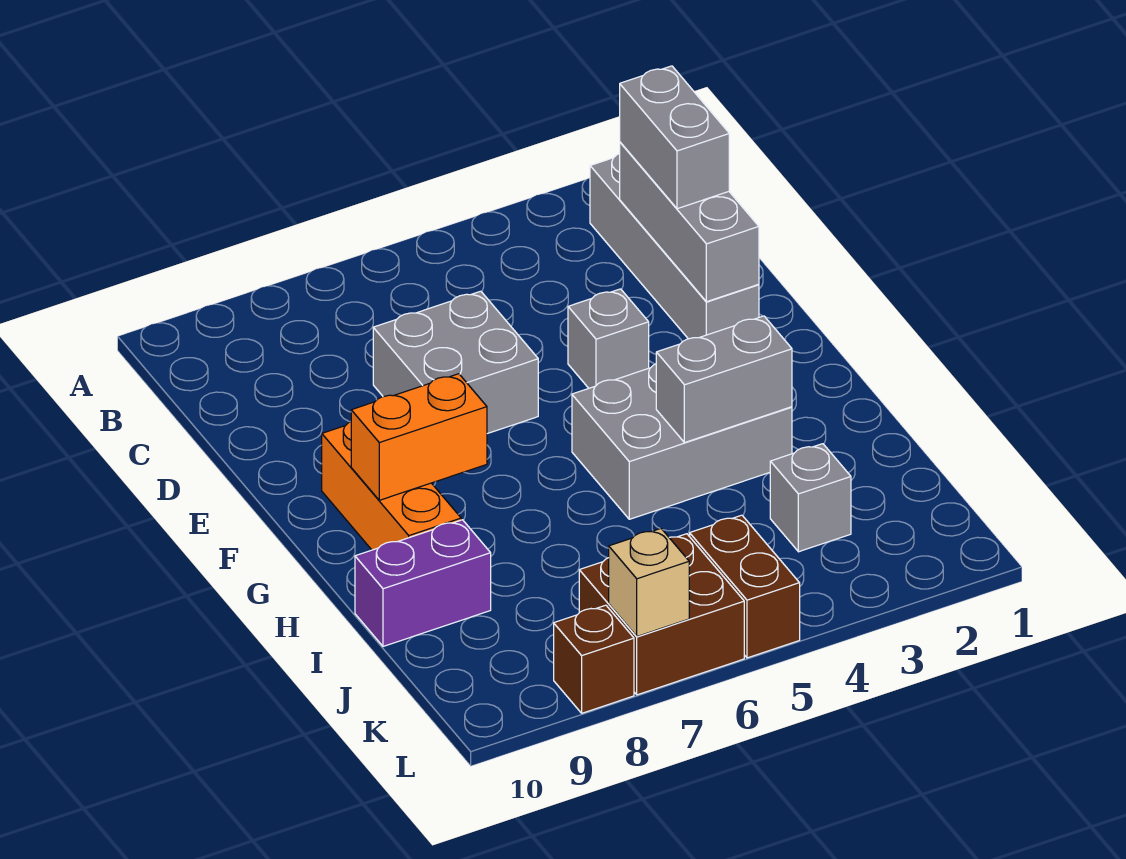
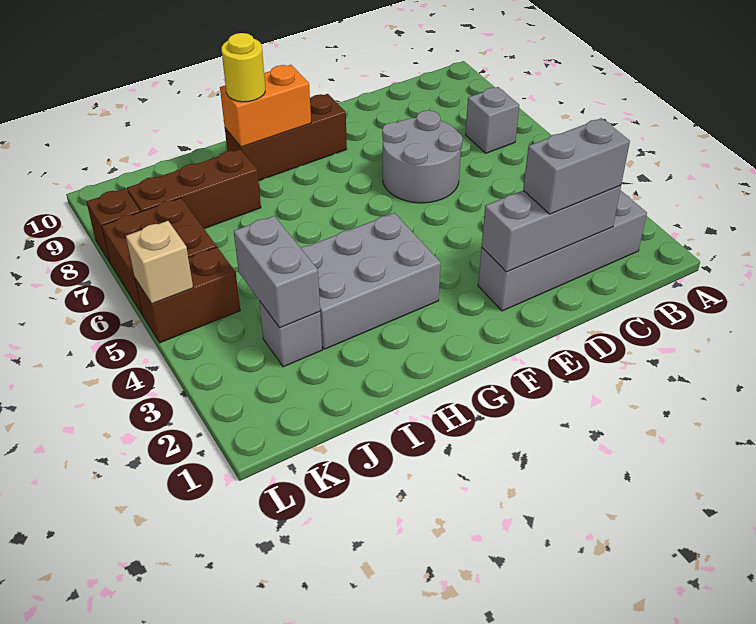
grey brick D6:E7 level 1 -> grey round brick D6:E7 level 1
grey brick E4 level 1 -> grey brick B7 level 1
orange brick F9:H9 level 1 -> brown brick F9:H9 level 1
grey brick G3:H5 level 1 -> grey brick G3:I4 level 1
orange brick G8:G9 level 2 -> orange brick G9:H9 level 2
grey brick H3:H4 level 2 -> grey brick J3:J4 level 2
none -> yellow round brick H9 level 3
none -> brown brick I8:K8 level 1
purple brick I9:I10 level 1 -> none
tan brick L7 level 2 -> tan brick L5 level 2

